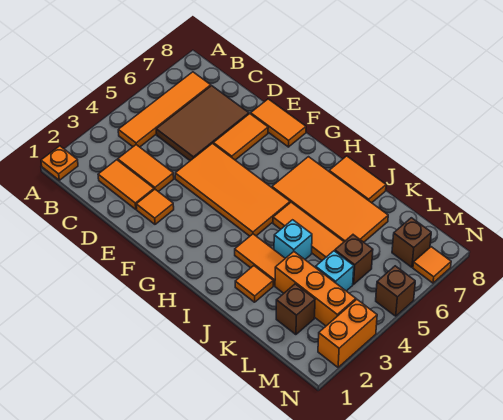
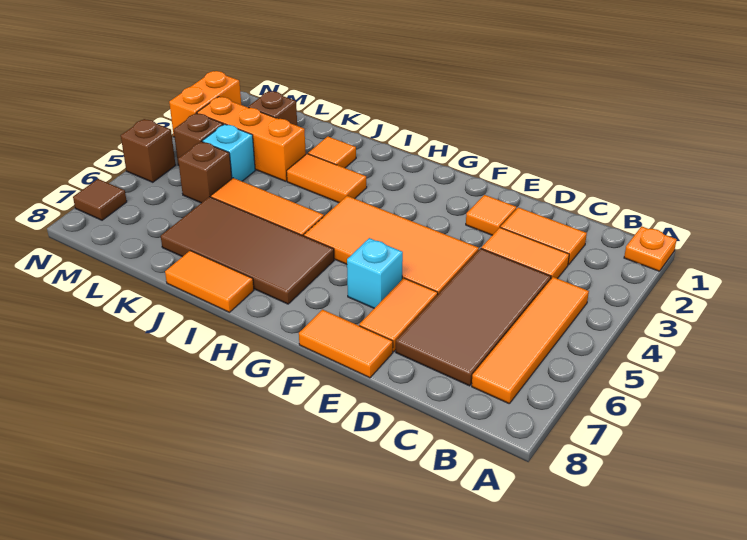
brown tile C5:D7 level 1 -> brown tile C4:D7 level 1
orange tile H6:K7 level 1 -> brown tile H6:K7 level 1
cyan brick J4 level 1 -> cyan brick F6 level 1
brown brick M7 level 1 -> brown brick M4 level 1
orange tile N7 level 1 -> brown tile N7 level 1

